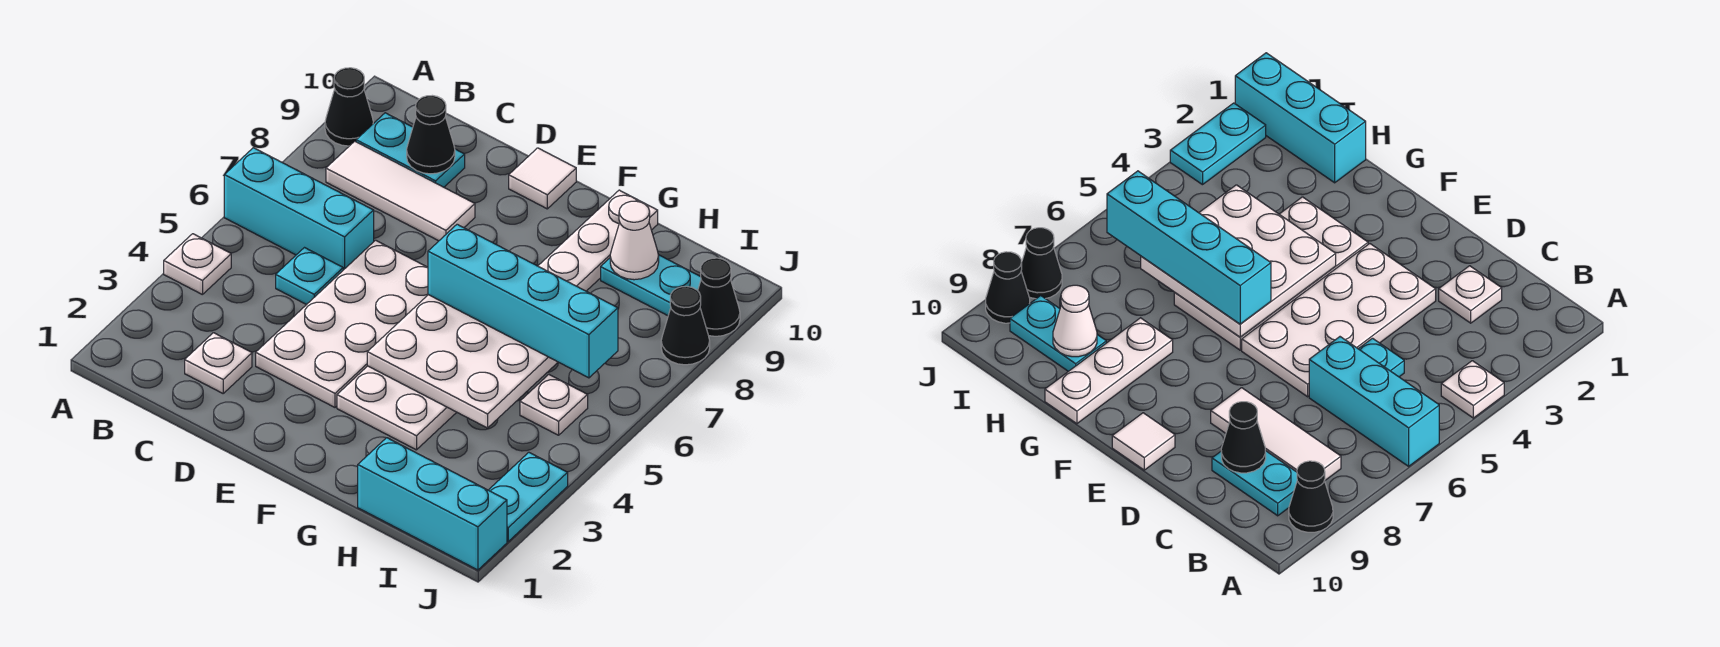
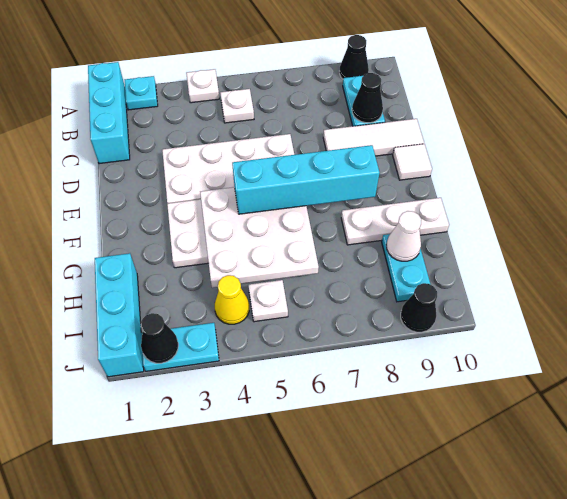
cyan brick A6:C6 level 1 -> cyan brick A1:C1 level 1
white tile B8:D8 level 1 -> white tile D8:D10 level 1
white plate C2 level 1 -> white plate B5 level 1
cyan plate C5 level 1 -> cyan plate A2 level 1
cyan brick F6:I6 level 3 -> cyan brick F5:F8 level 3
none -> yellow cone I4 level 1
black cone J8 level 1 -> black cone J2 level 2

